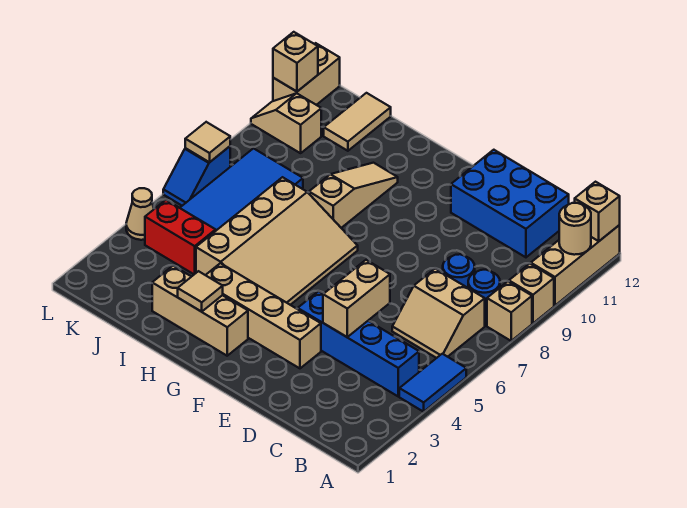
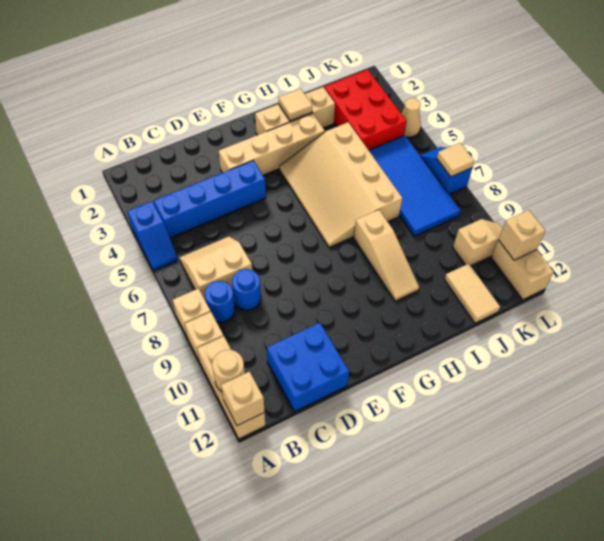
blue tile A4:A5 level 1 -> blue slope A4:A5 level 1 top 4
blue brick C11:E12 level 1 -> blue brick C11:D12 level 1
tan brick D4:D5 level 2 -> none
red brick J4:K4 level 1 -> red brick J2:K4 level 1

